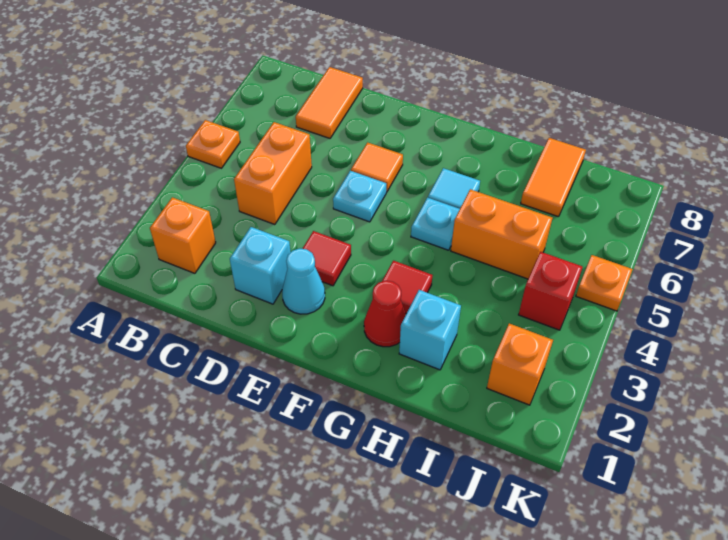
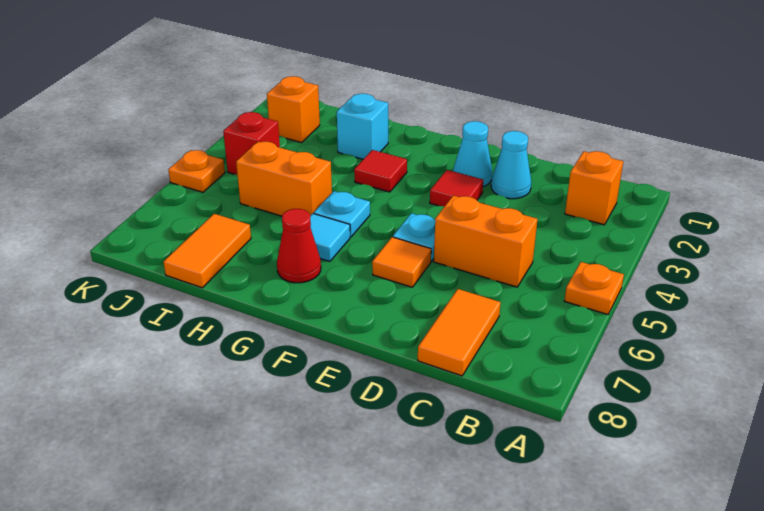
orange brick C4:C5 level 1 -> orange brick C5:D5 level 1
cyan brick D2 level 1 -> cyan cone D2 level 1
red cone G2 level 1 -> red cone G7 level 1

